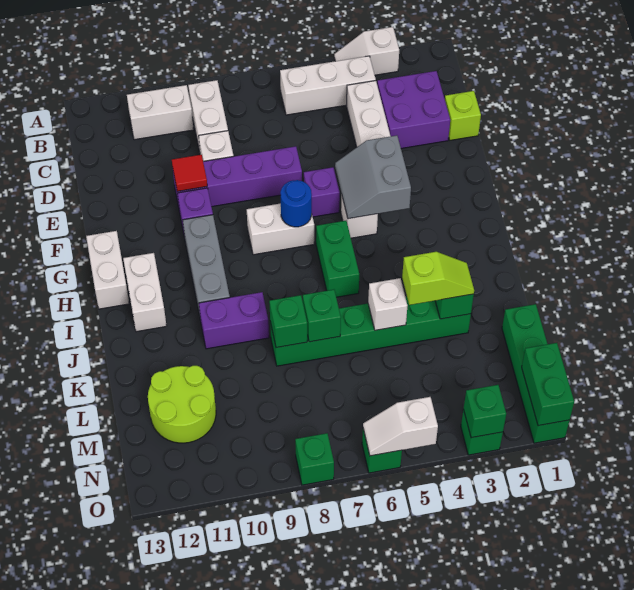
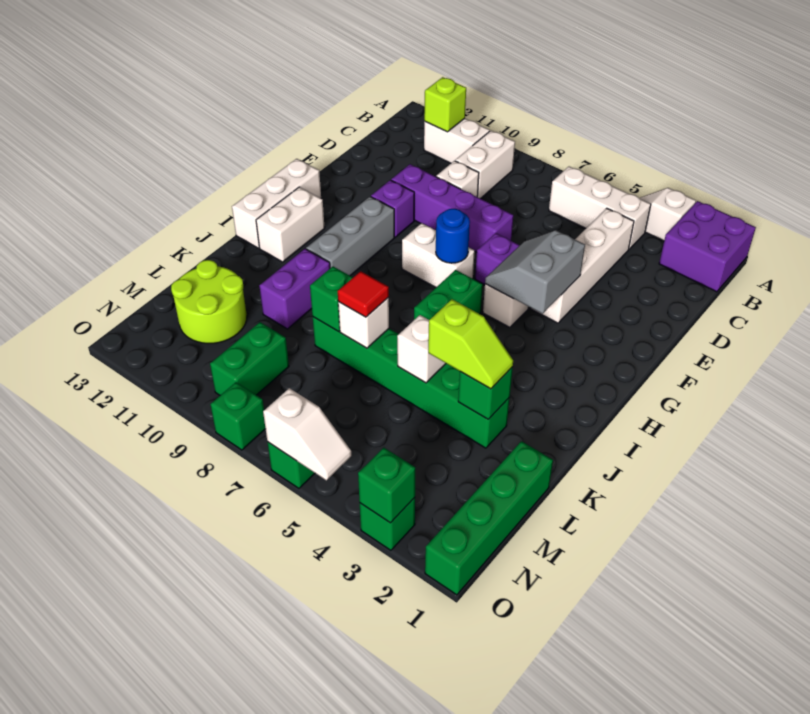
purple brick C2:D3 level 1 -> purple brick A1:B2 level 1
lime brick D1 level 1 -> lime brick B11 level 2
red tile E10 level 2 -> red tile K7 level 3
white brick G13:H13 level 1 -> white brick G13:I13 level 1
purple brick J9:J10 level 1 -> purple brick J10:K10 level 1
green brick K7 level 2 -> white brick K7 level 2
green brick N1:O1 level 2 -> green brick M9:N9 level 1
white slope O5:O6 level 2 top 5 -> white slope O5:O6 level 2 top 6

